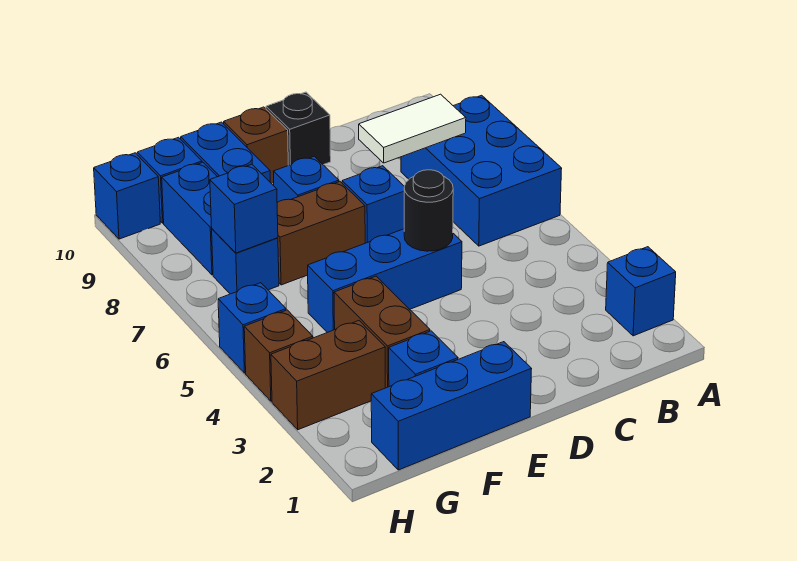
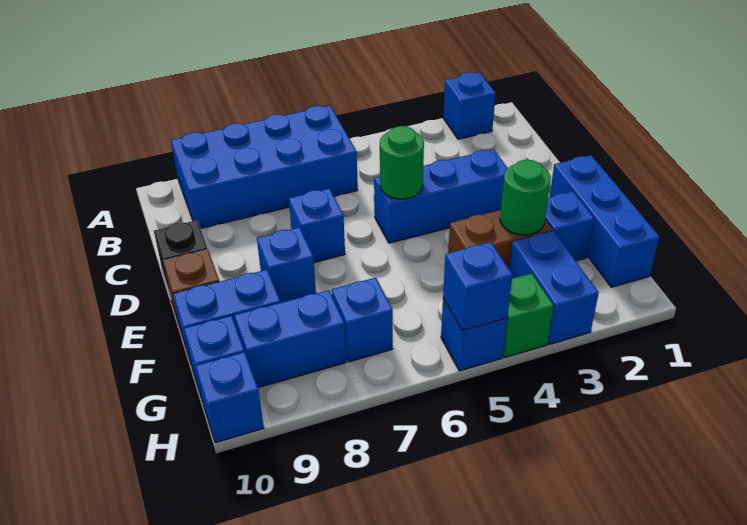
blue brick A6:B8 level 1 -> blue brick A6:B9 level 1
white tile B8:C8 level 2 -> none
blue brick D5:F5 level 1 -> blue brick D3:D5 level 1
black round brick D5 level 2 -> green round brick D5 level 2
brown brick E7:F7 level 1 -> none
none -> green round brick F3 level 2
brown brick G3:H3 level 1 -> blue brick G3:H3 level 1
blue brick G7 level 2 -> blue brick H5 level 2
brown brick H4 level 1 -> green brick H4 level 1

